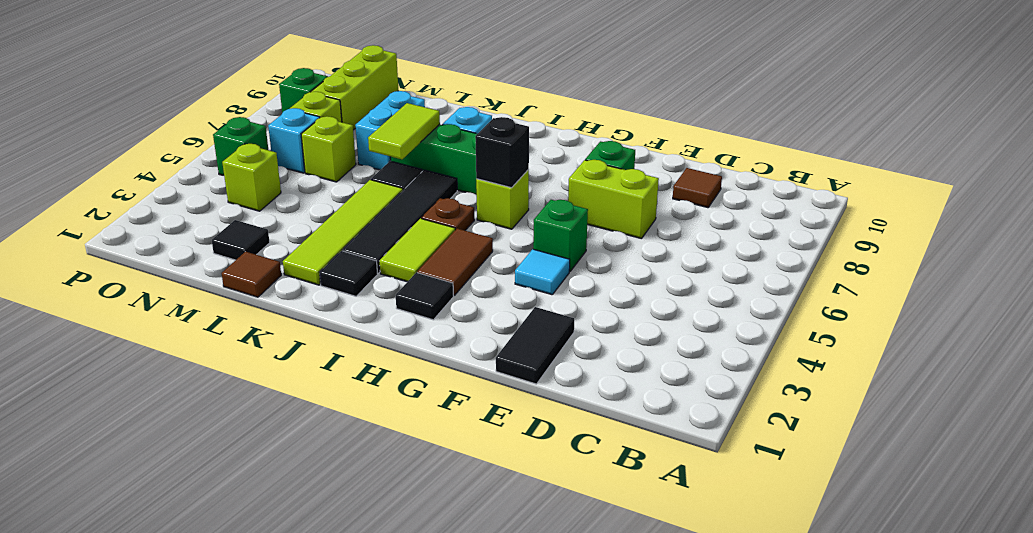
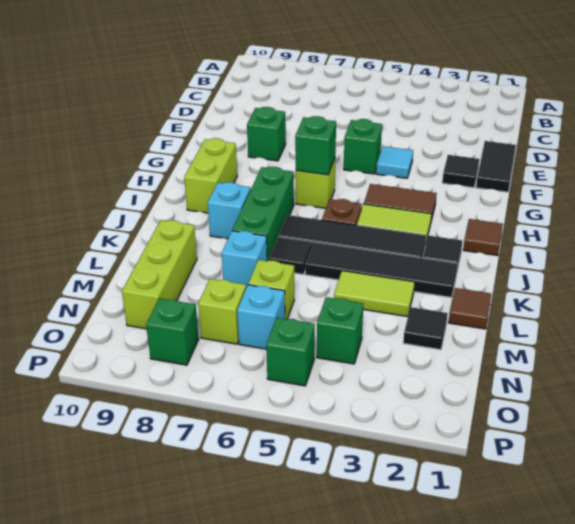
brown tile D9 level 1 -> brown tile I1 level 1
black tile E1:E2 level 1 -> black tile E1:F1 level 1
lime brick E7:F7 level 1 -> lime brick H9:I9 level 1
black tile H2 level 1 -> black tile F2 level 1
black brick H6 level 2 -> green brick H6 level 2
lime tile K2:K5 level 1 -> black tile K2:K5 level 1
lime tile K6:K7 level 2 -> lime tile L3:L4 level 1
cyan brick L7:L8 level 1 -> cyan brick L7 level 1
lime brick N4 level 1 -> green brick N4 level 1
lime brick N8:N10 level 1 -> lime brick L9:N9 level 1

